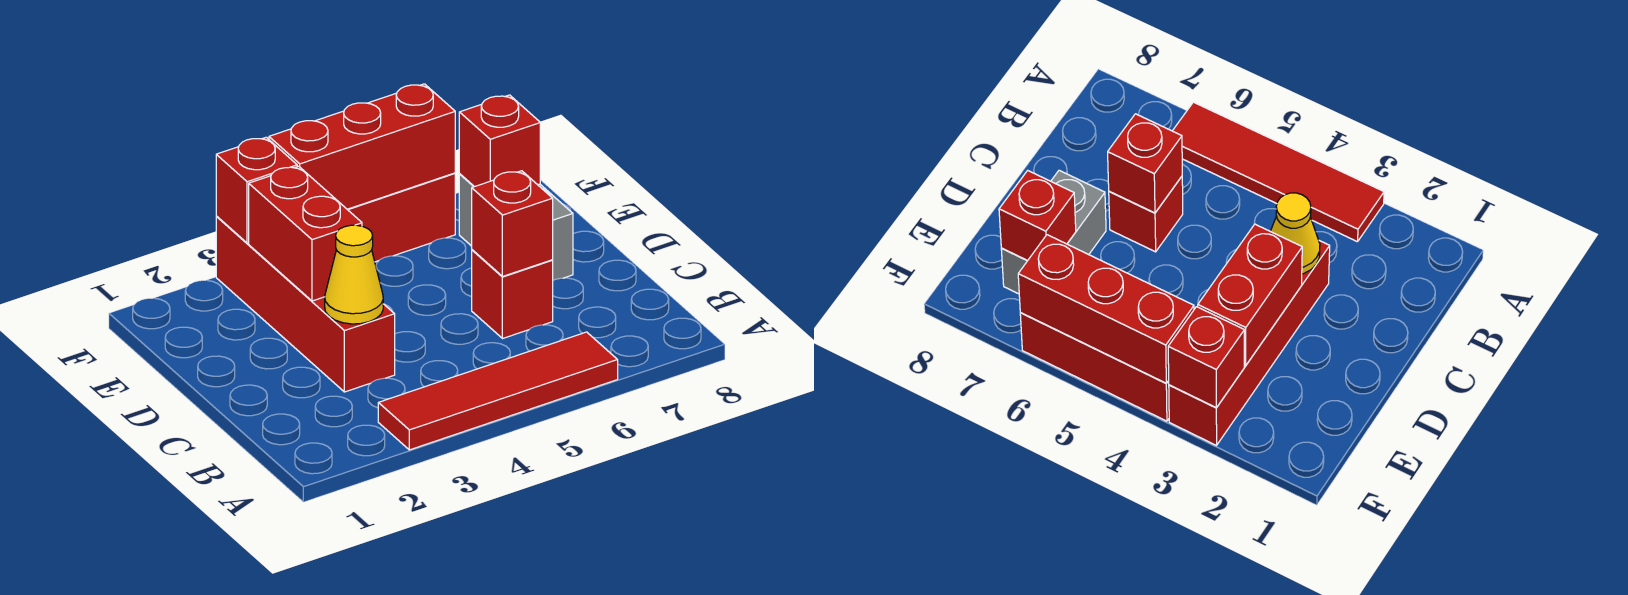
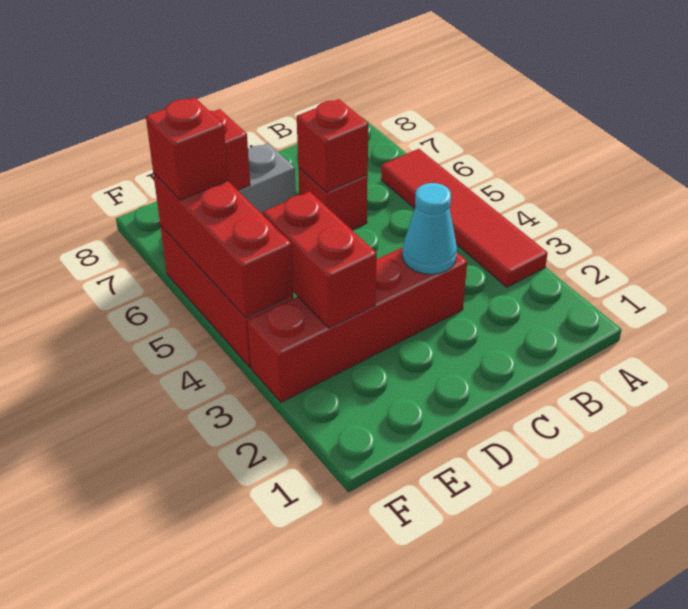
yellow cone C3 level 2 -> cyan cone C3 level 2
red brick D3:E3 level 2 -> red brick E3:E4 level 2
red brick F3 level 2 -> red brick F6 level 3

